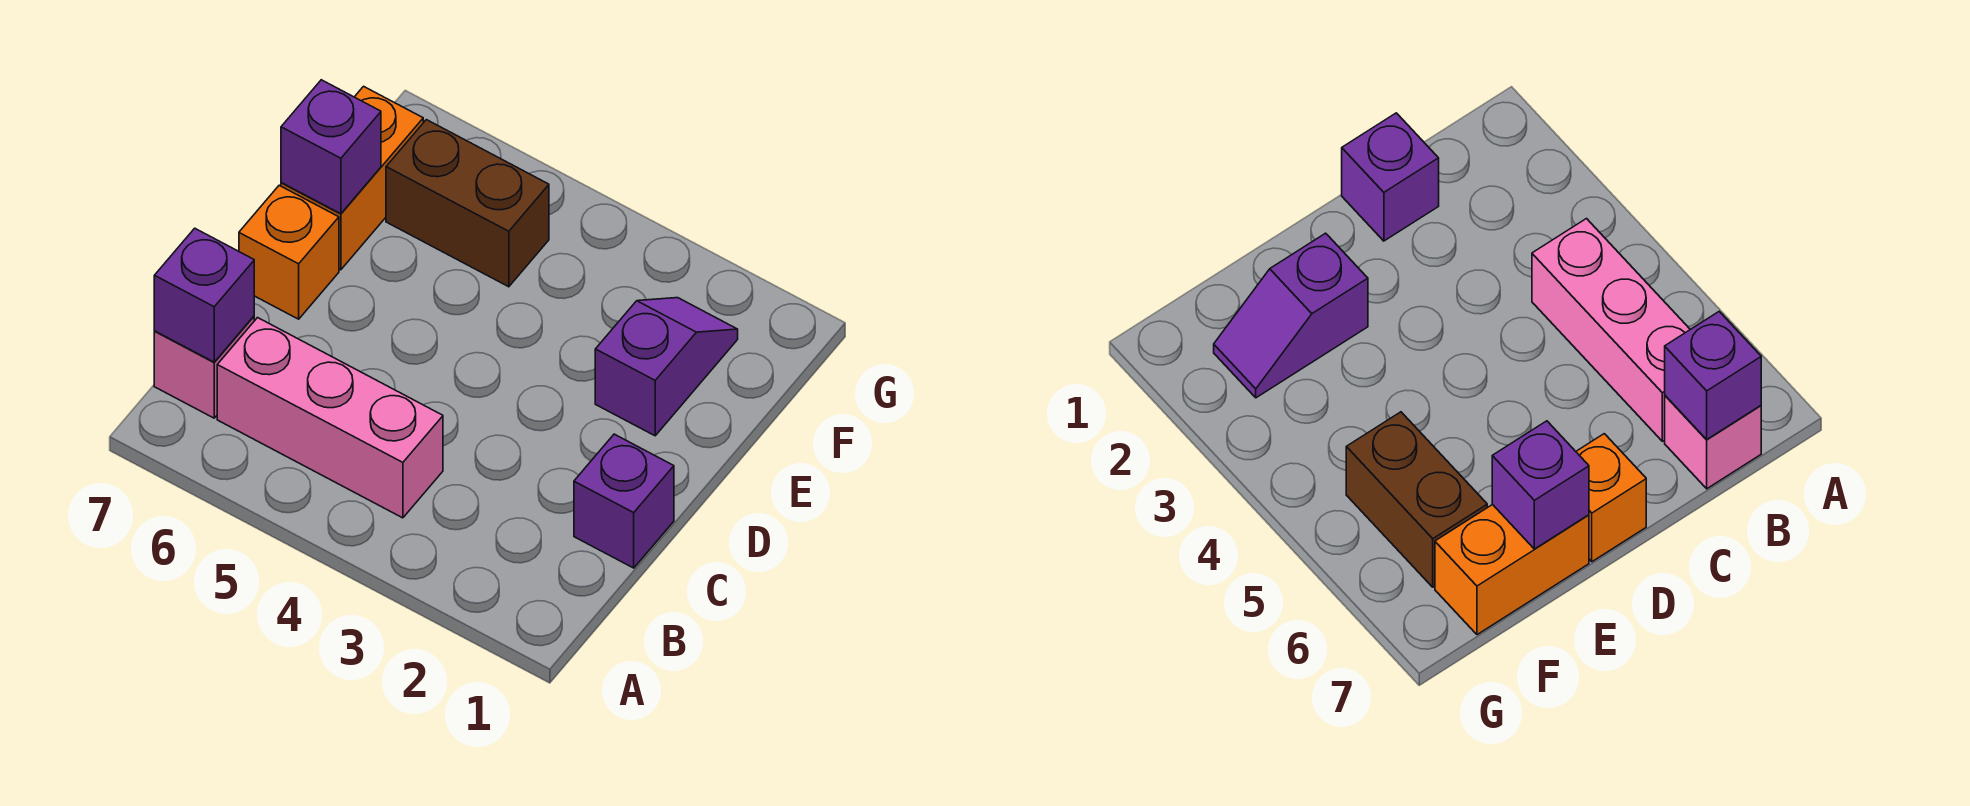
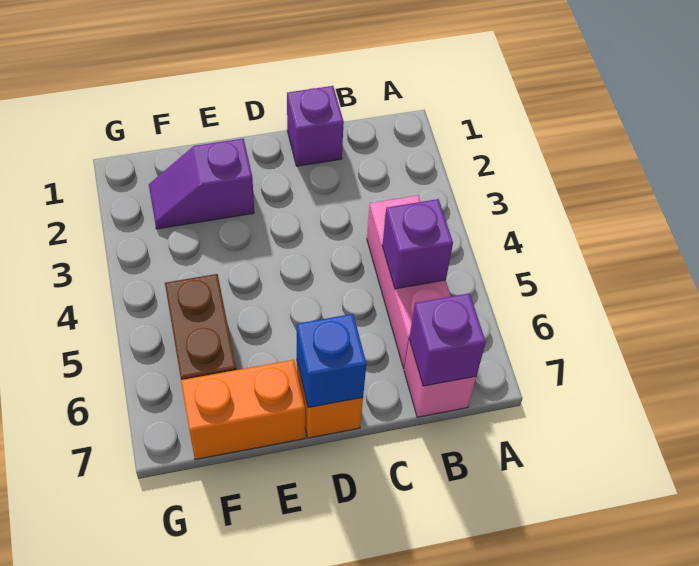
none -> blue brick D7 level 2
purple brick E7 level 2 -> purple brick B5 level 2

